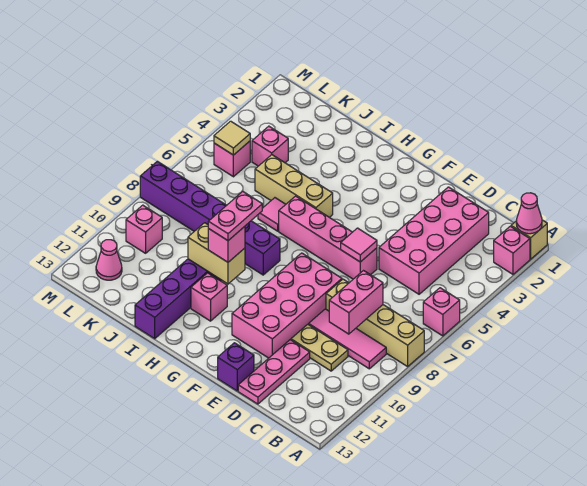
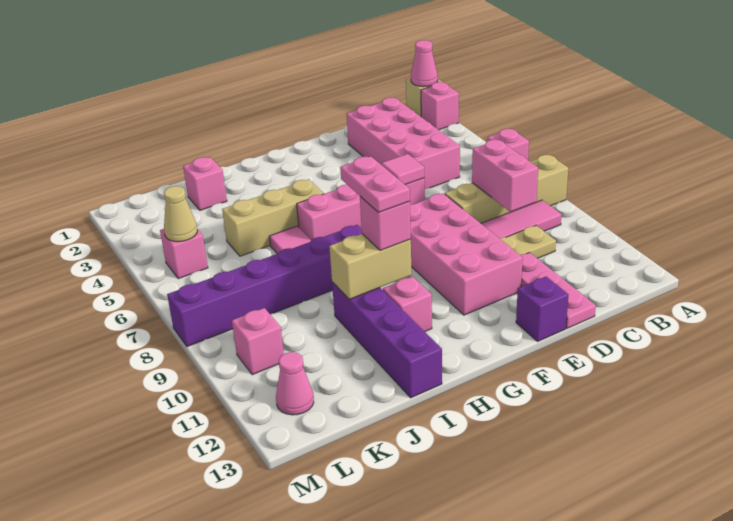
pink brick K4 level 1 -> pink brick J2 level 1
tan tile L5 level 2 -> tan cone L5 level 2

